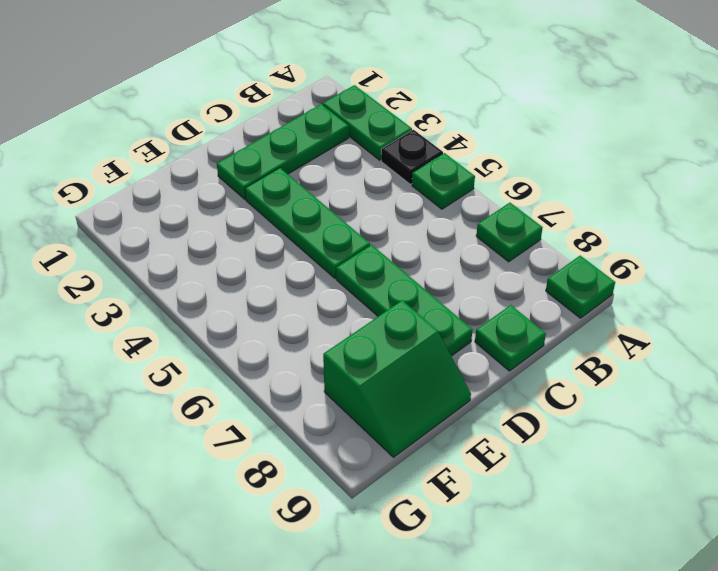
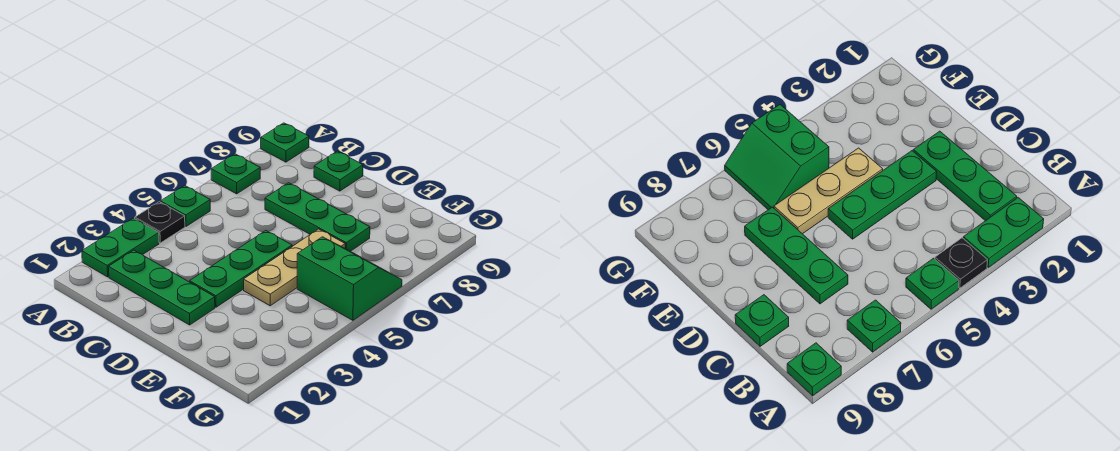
green plate D6:D8 level 1 -> green plate C7:E7 level 1
none -> tan plate E4:E6 level 1
green slope E8:F9 level 1 top 8 -> green slope F5:G6 level 1 top 5

